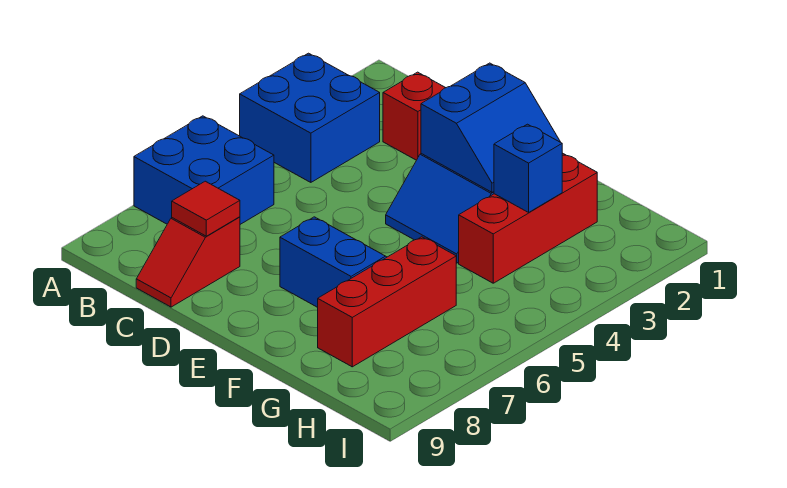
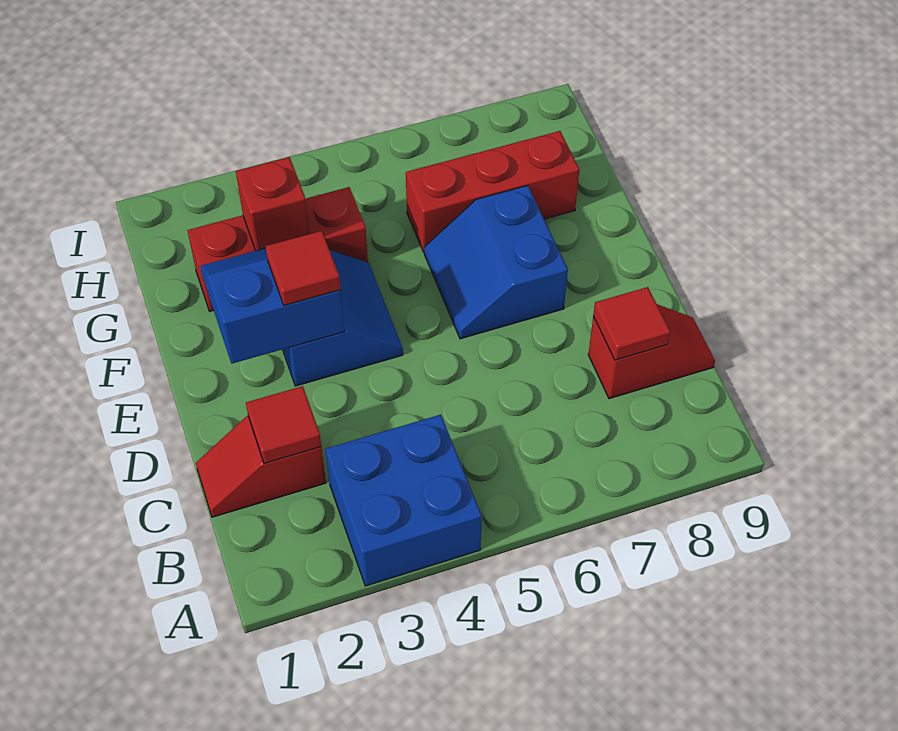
blue brick A6:B7 level 1 -> none
none -> red tile C2 level 2
none -> red tile E3 level 3
blue brick G3 level 2 -> red brick G3 level 2

